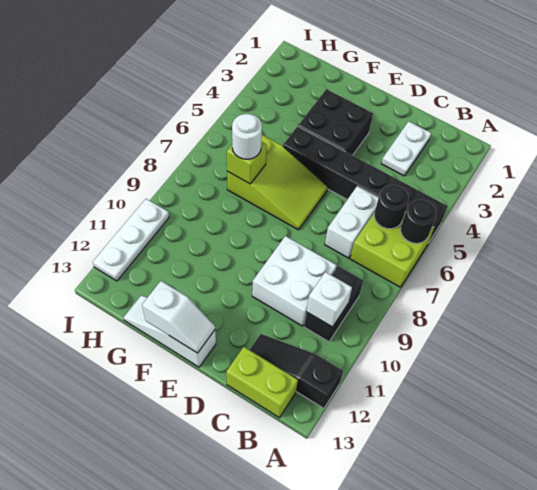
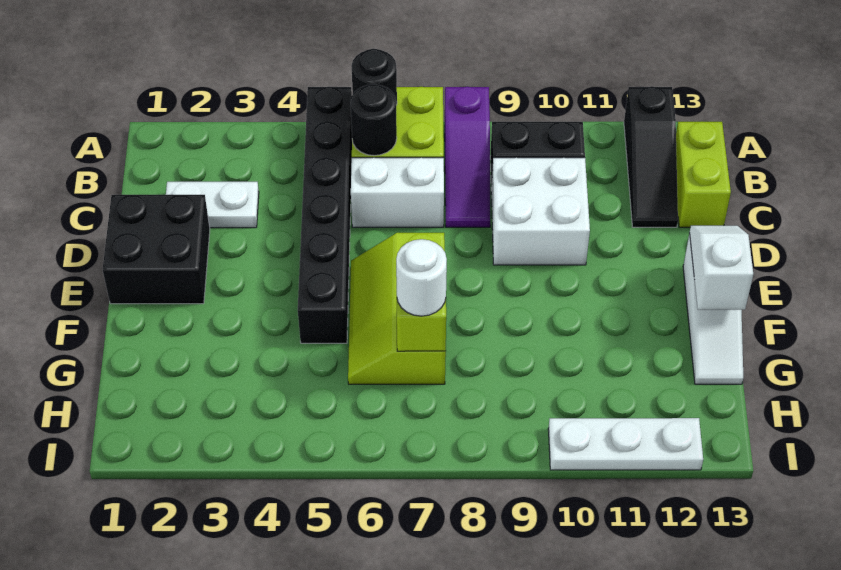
none -> purple slope A8:C8 level 1 top A
white brick B10 level 2 -> none
black brick E3:F4 level 1 -> black brick D1:E2 level 1
lime slope E6:G7 level 1 top G -> lime slope E6:G7 level 1 top 7

